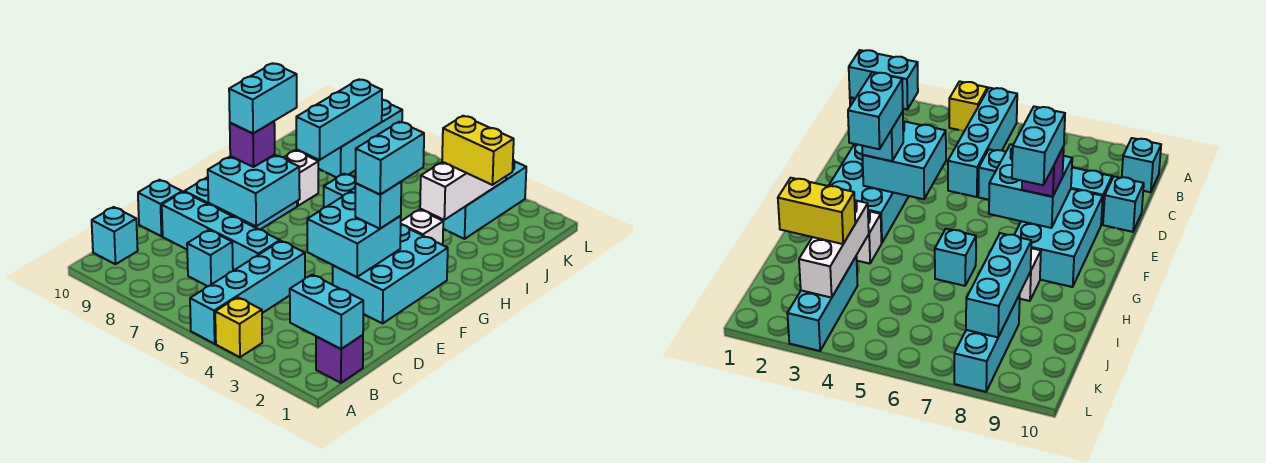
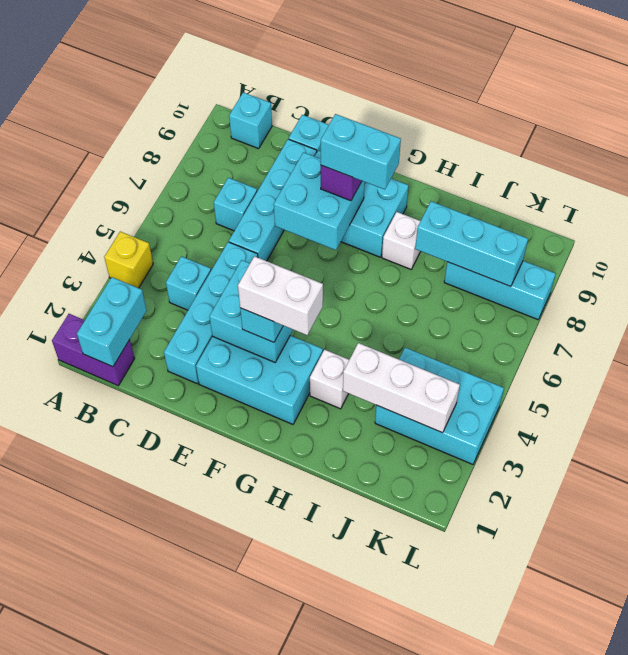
cyan brick A5:D5 level 1 -> cyan brick D2:D5 level 1
purple brick B1 level 1 -> purple brick A1:B1 level 1
cyan brick F3:G3 level 4 -> white brick F3:G3 level 4
cyan brick H6 level 1 -> cyan brick C4 level 1
yellow brick J2:J3 level 3 -> none
cyan brick J3:L3 level 1 -> cyan brick J3:L4 level 1

